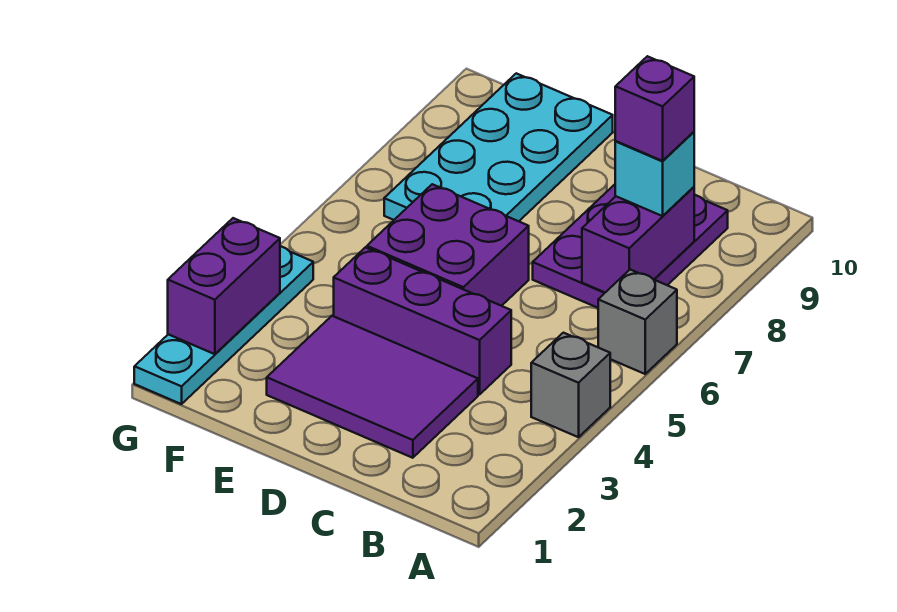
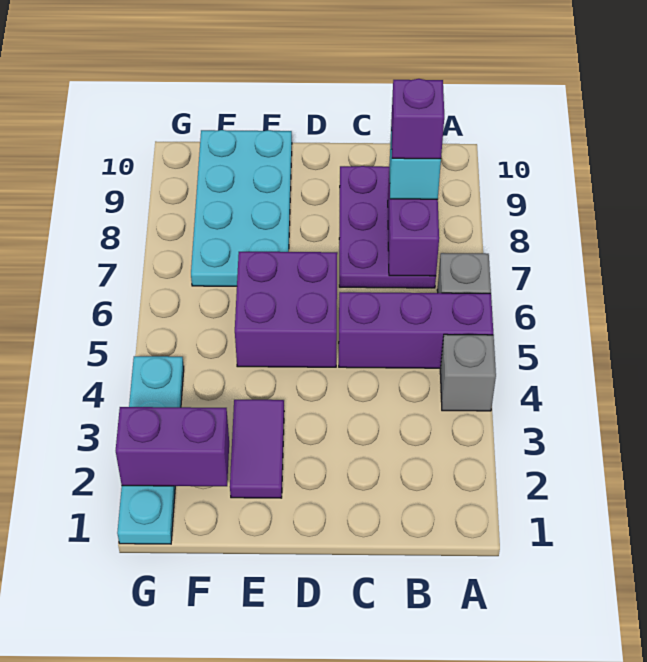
purple tile C2:E3 level 1 -> purple tile E2:E3 level 1
purple brick C4:E4 level 1 -> purple brick A5:C5 level 1
purple brick G2:G3 level 2 -> purple brick F2:G2 level 2

